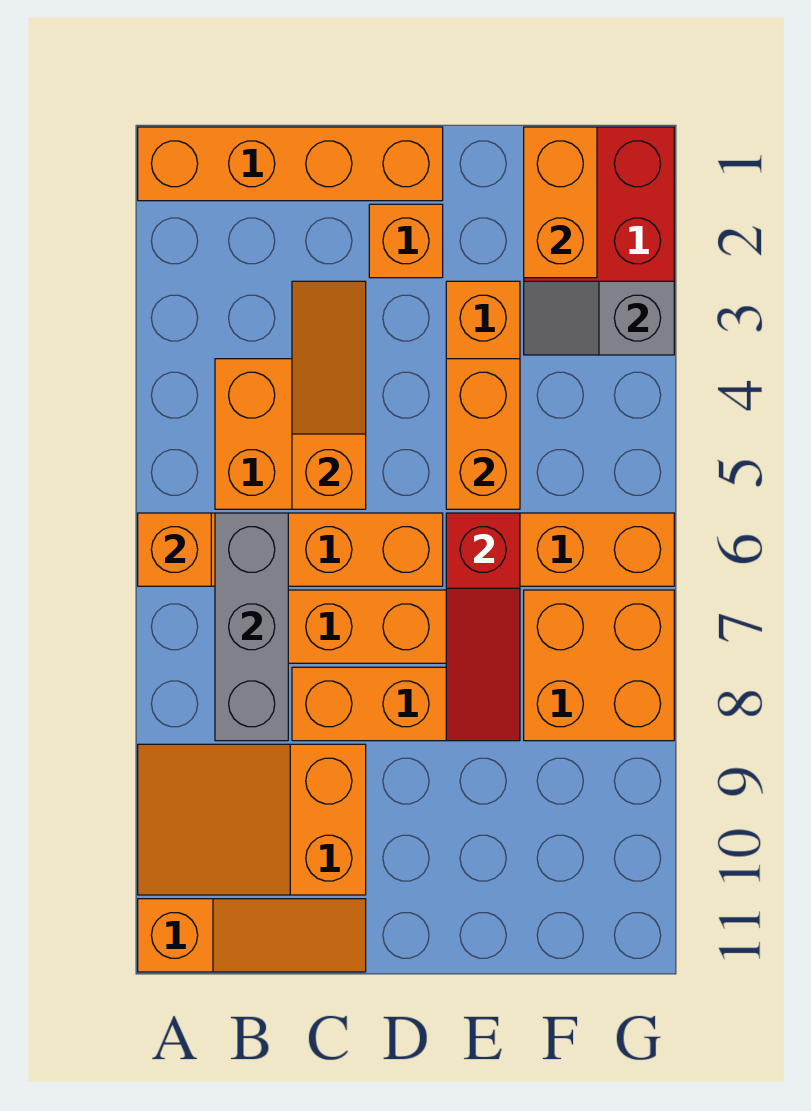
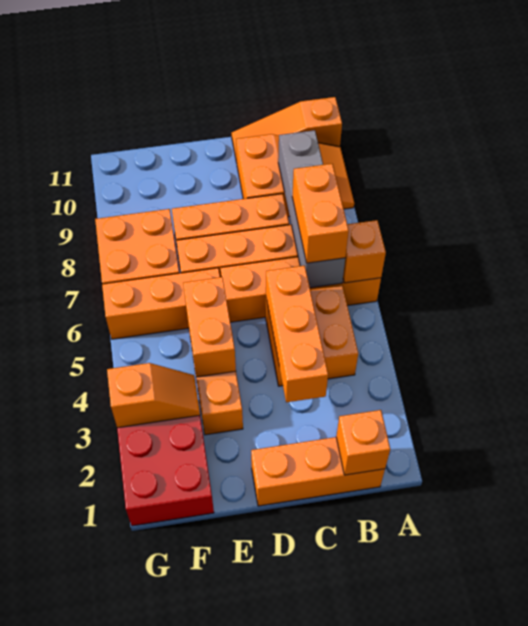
orange brick A1:D1 level 1 -> orange brick B1:D1 level 1
grey brick B6:B8 level 2 -> grey brick B6:B9 level 2
orange slope C3:C5 level 2 top 5 -> orange brick C3:C5 level 2
orange brick D2 level 1 -> orange brick B1 level 2
red slope E6:E8 level 2 top 6 -> none
orange brick F1:F2 level 2 -> orange brick B6:B7 level 3
grey slope F3:G3 level 2 top G -> orange slope F3:G3 level 2 top G

